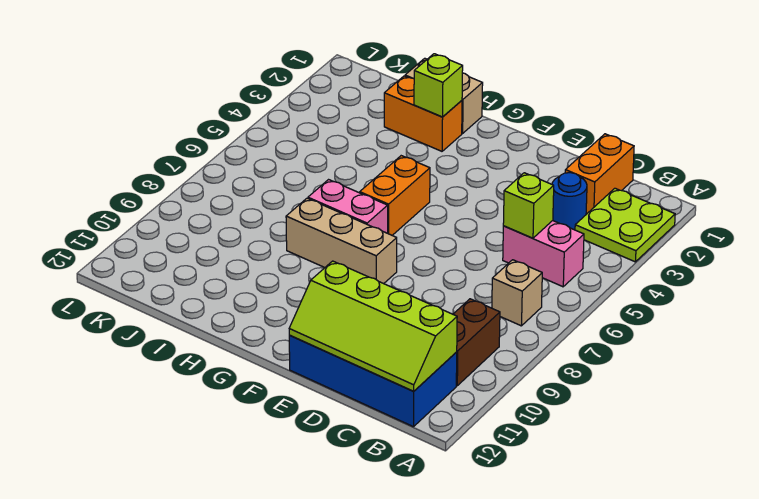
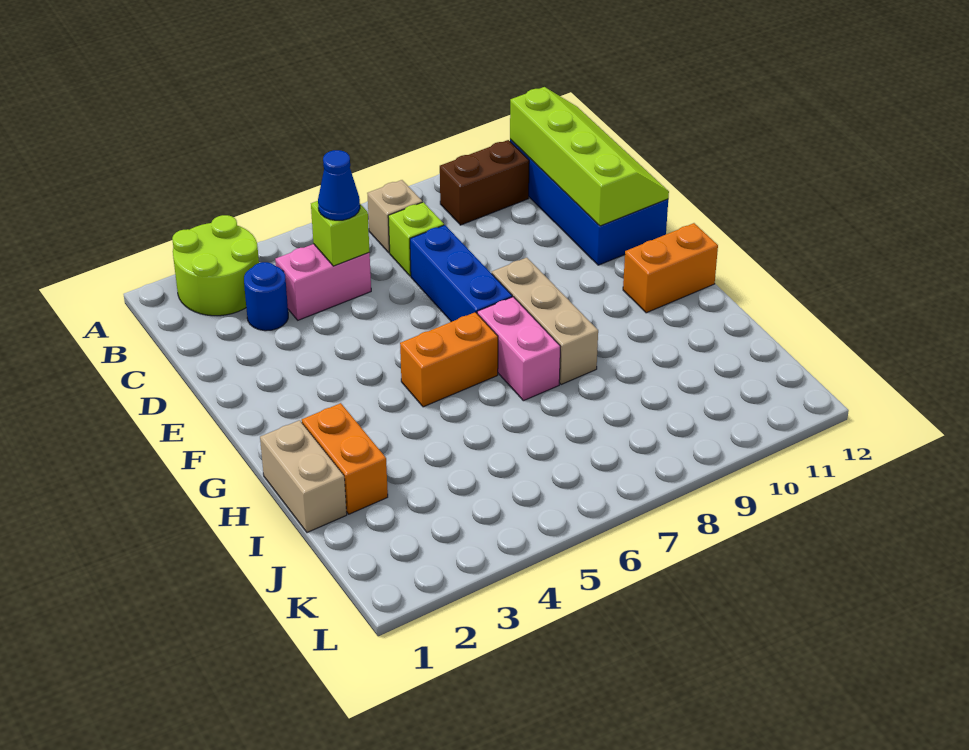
lime plate A2:B3 level 1 -> lime round brick A2:B3 level 1
pink brick B5:C5 level 1 -> pink brick C4:C5 level 1
orange brick C1:C2 level 1 -> orange brick G11:G12 level 1
none -> blue cone C5 level 3
none -> blue brick D7:F7 level 1
lime brick H2 level 2 -> lime brick C7 level 1

